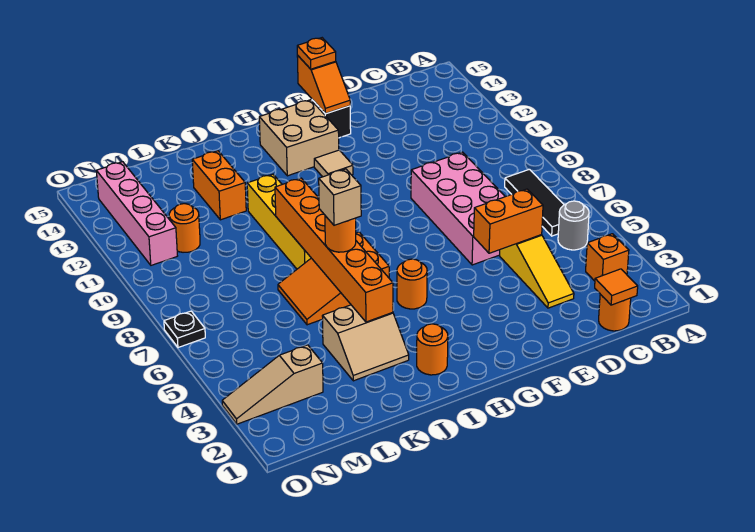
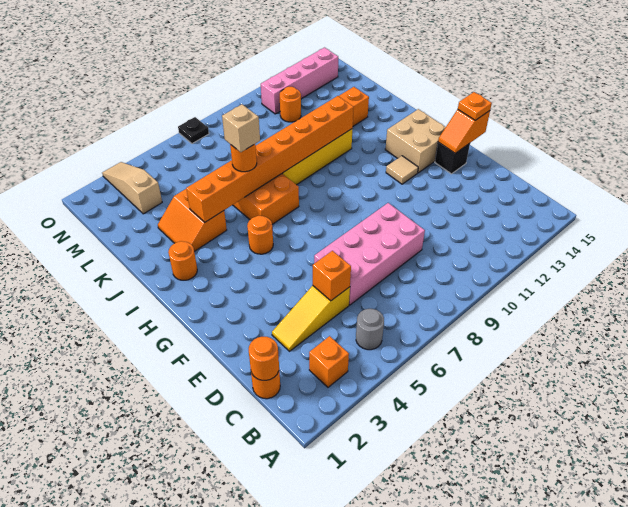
black tile B6:B8 level 1 -> none
orange tile C1 level 2 -> orange round brick C1 level 2
orange brick D5:E5 level 2 -> orange brick D5 level 2
tan slope J3:K4 level 1 top 4 -> orange slope J3:K4 level 1 top 4
orange brick J4:J9 level 2 -> orange brick J4:J11 level 2

